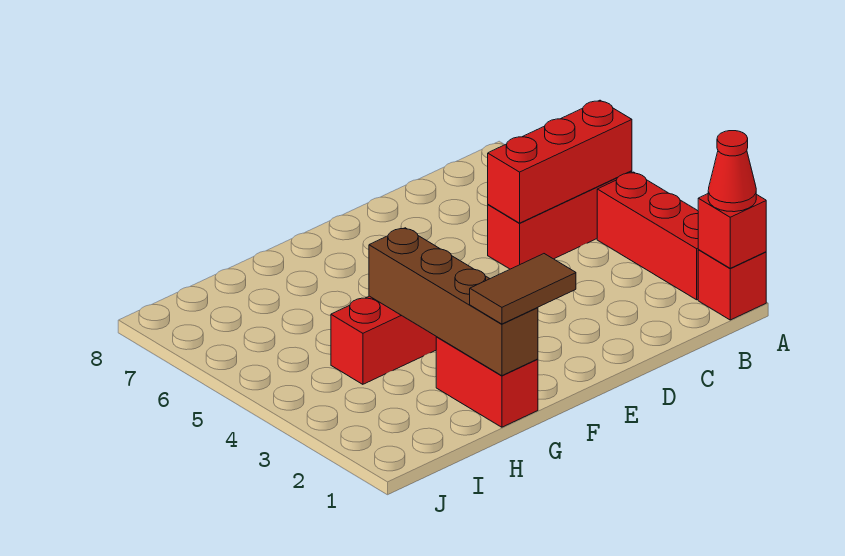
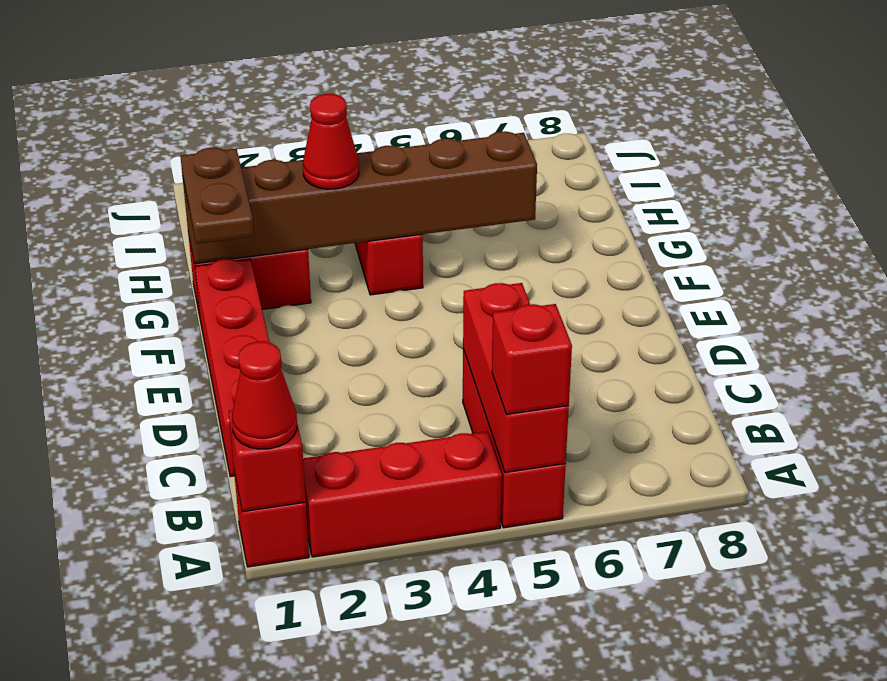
none -> red brick A5 level 3
none -> red brick C1:F1 level 1
brown tile F1:G1 level 3 -> brown plate F1:G1 level 3
brown brick G1:G4 level 2 -> brown brick G1:G6 level 2
none -> red cone G3 level 3

